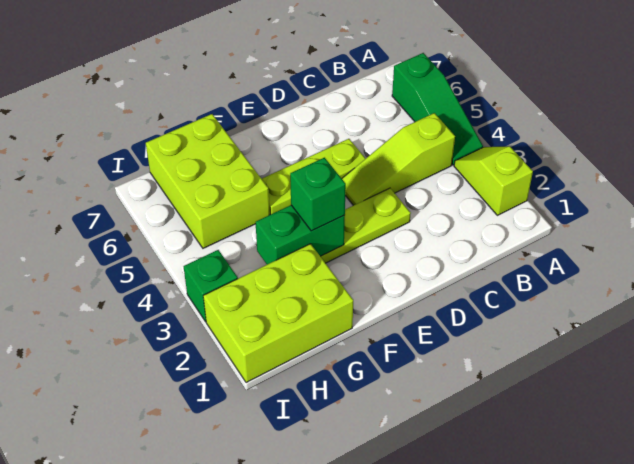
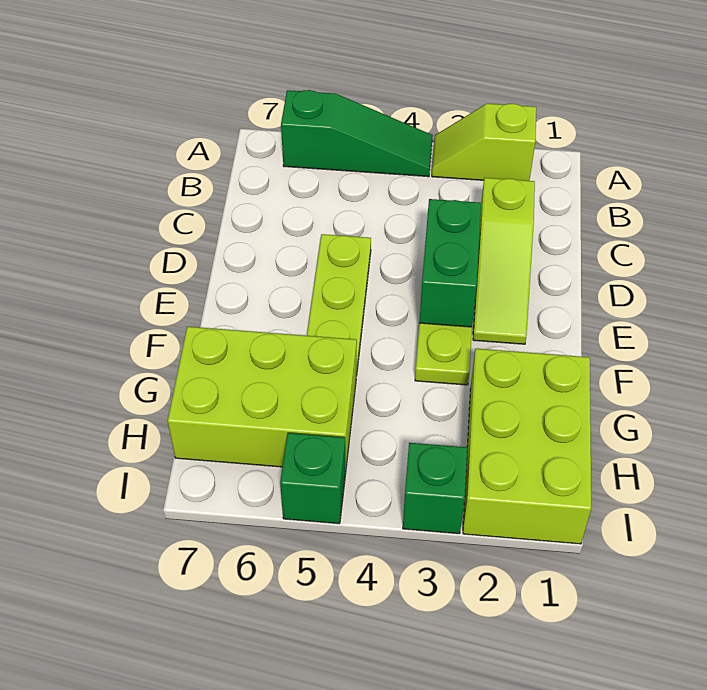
lime slope B4:D4 level 1 top B -> lime slope C2:E2 level 1 top C
green brick F3:G3 level 2 -> green brick D3:E3 level 2
green brick F3 level 3 -> green brick I5 level 1

